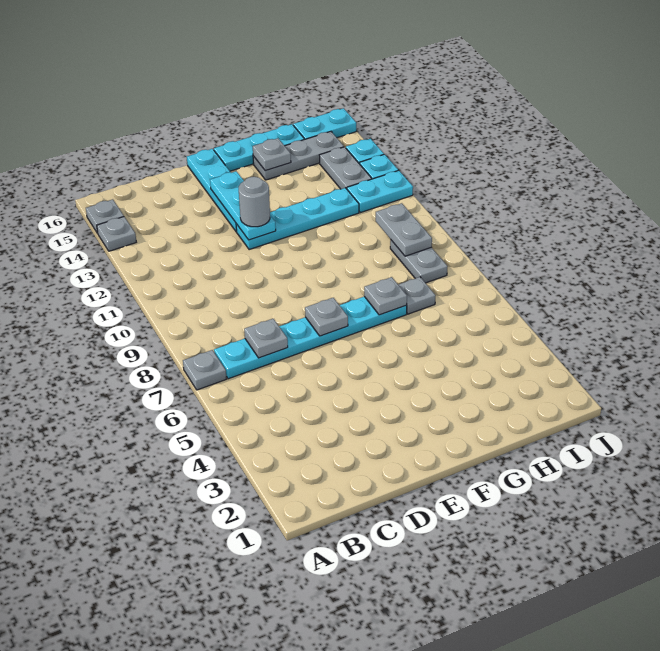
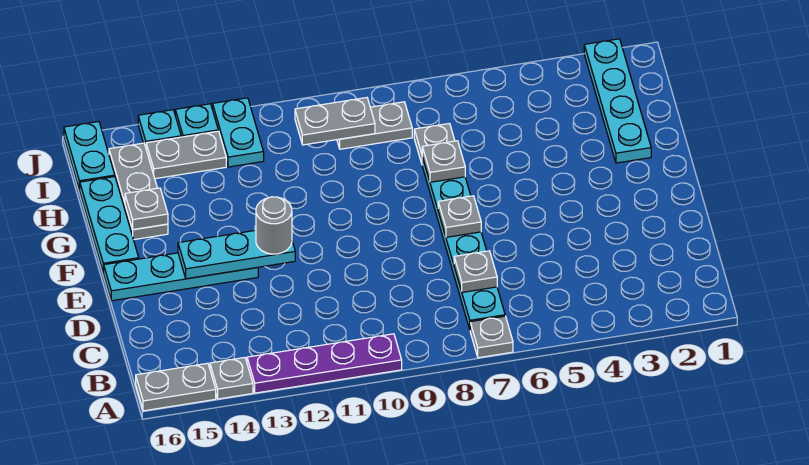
none -> purple plate A10:A13 level 1
grey plate A15 level 1 -> grey plate A15:A16 level 1
cyan plate E12:H12 level 1 -> cyan plate G2:J2 level 1

